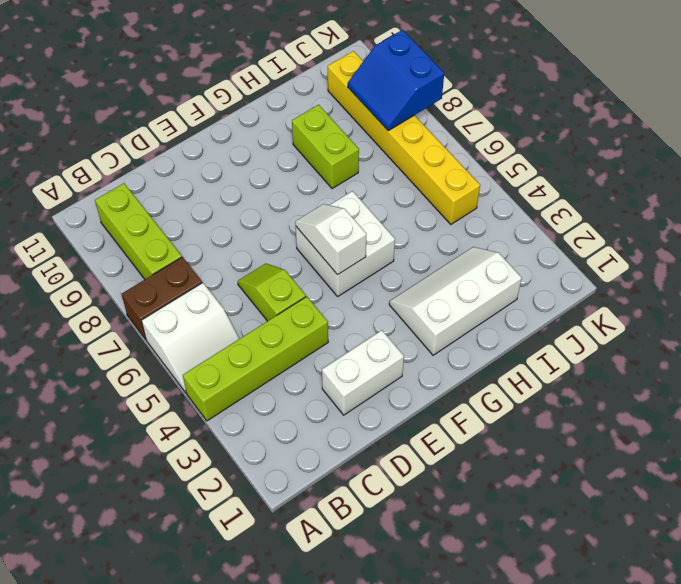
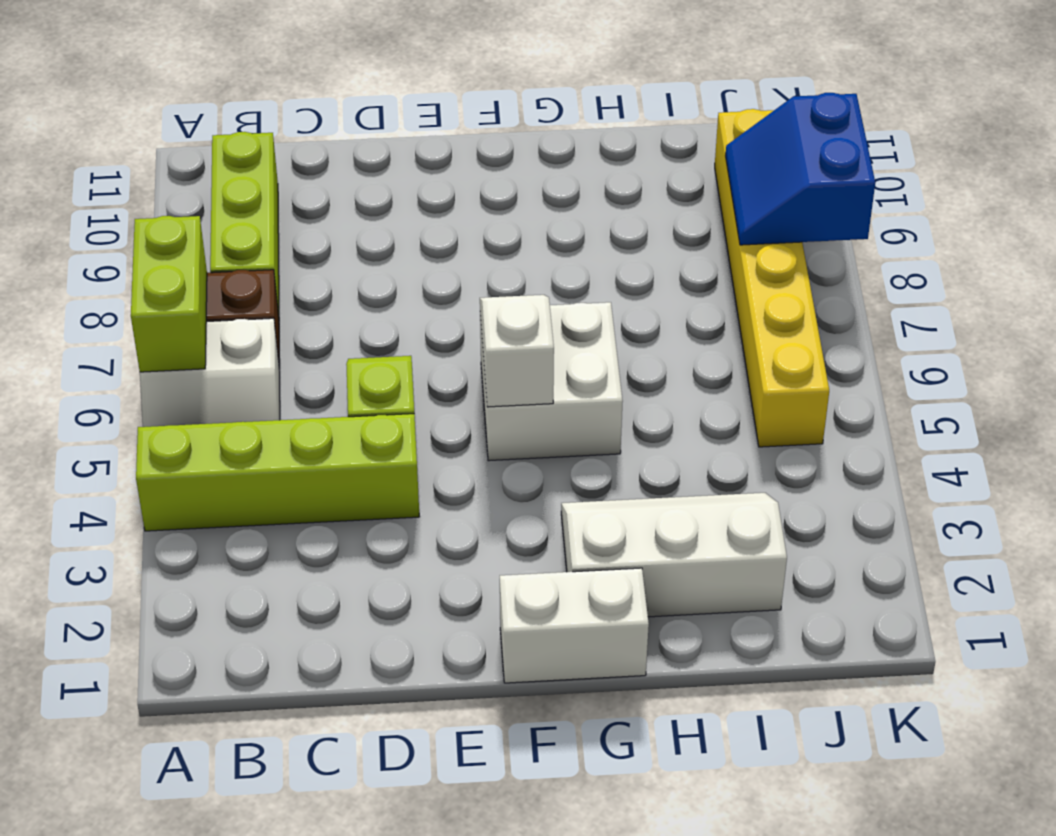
white brick D2:E2 level 1 -> white brick F1:G1 level 1
lime brick H8:H9 level 1 -> lime brick A6:A7 level 2

